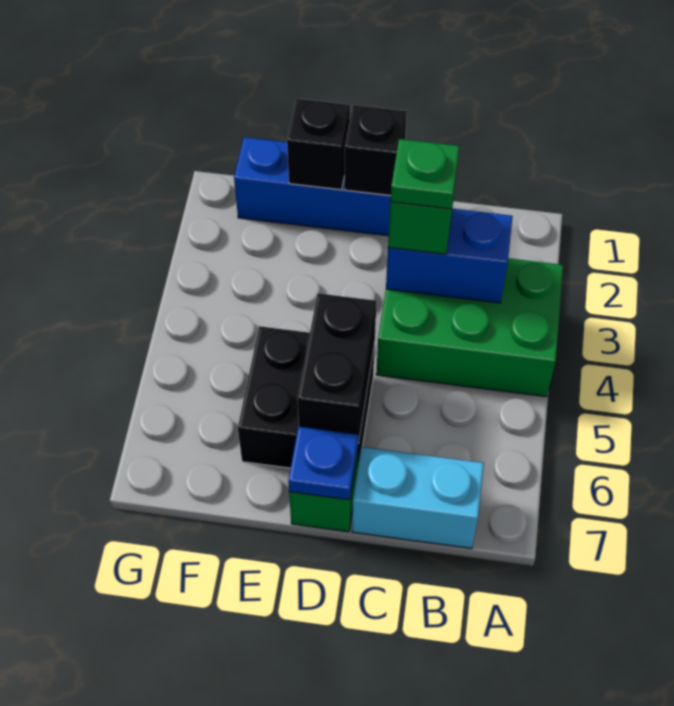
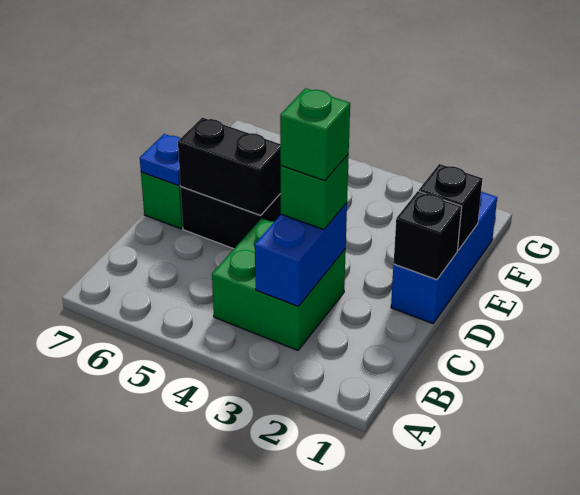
green brick A3:C4 level 1 -> green brick B3:C4 level 1
cyan brick B7:C7 level 1 -> none
green plate C3 level 4 -> green brick C3 level 4

